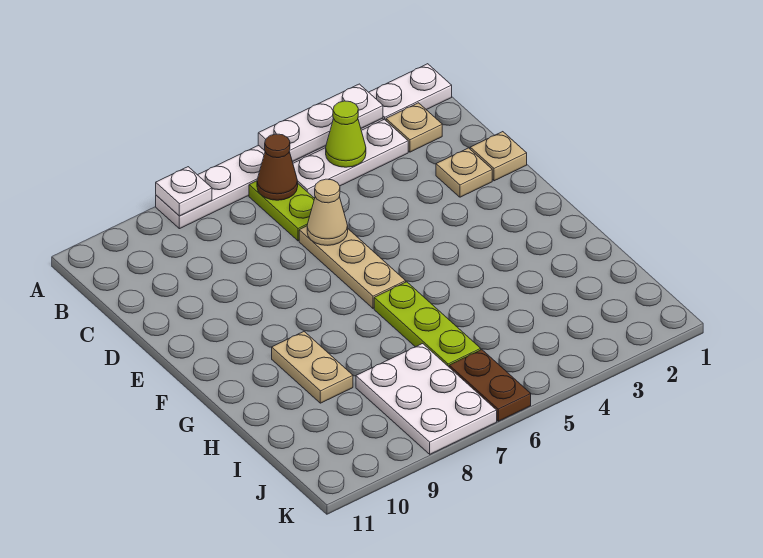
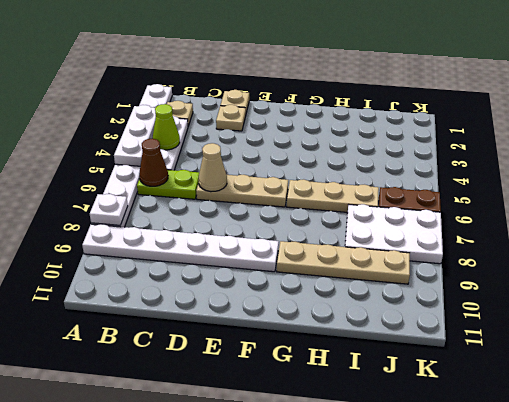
none -> white plate A9:F9 level 1
lime plate G6:I6 level 1 -> tan plate G6:I6 level 1
tan plate G9:H9 level 1 -> tan plate G9:J9 level 1

